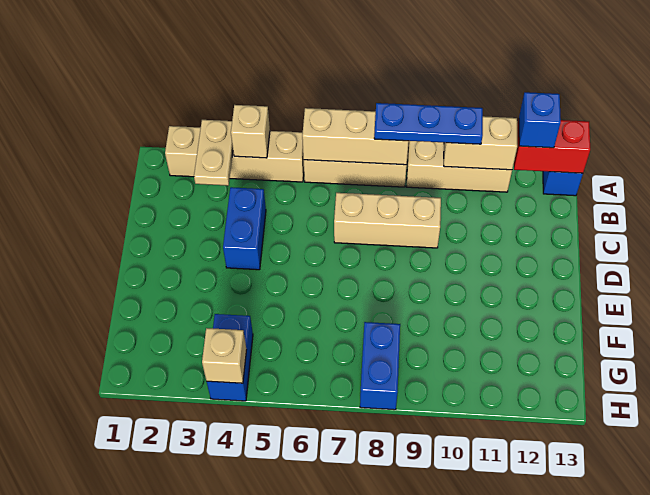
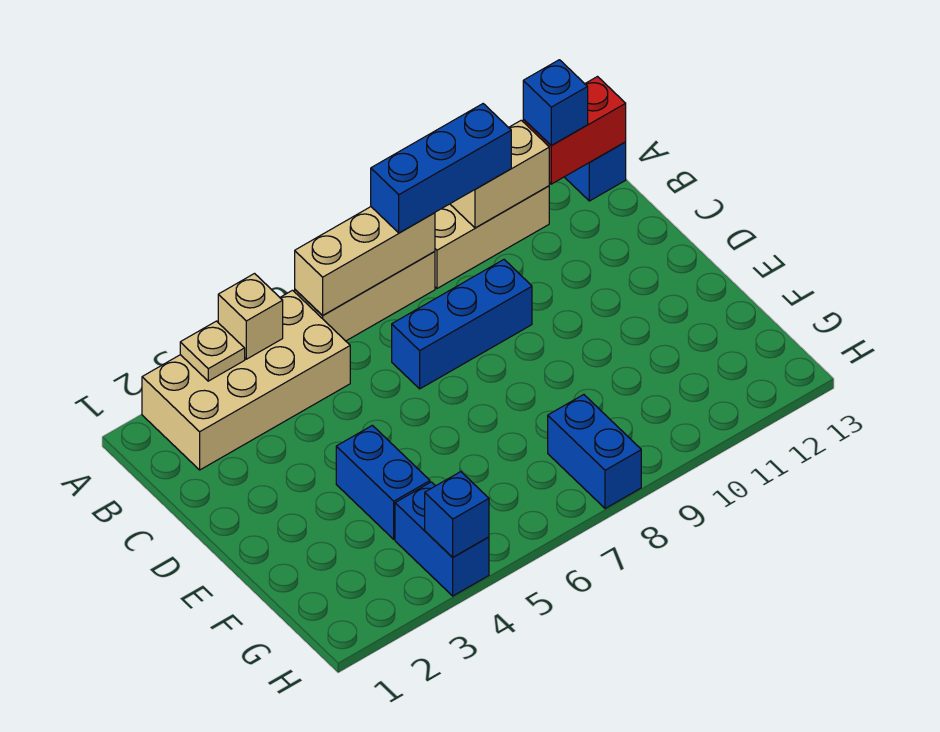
tan brick A2:A5 level 1 -> tan brick A2:B5 level 1
tan plate A3:B3 level 2 -> tan plate A3 level 2
blue plate A8:A10 level 3 -> blue brick A8:A10 level 3
blue brick C4:D4 level 1 -> blue brick E4:F4 level 1
tan brick C7:C9 level 1 -> blue brick C7:C9 level 1
tan brick H4 level 2 -> blue brick H4 level 2

